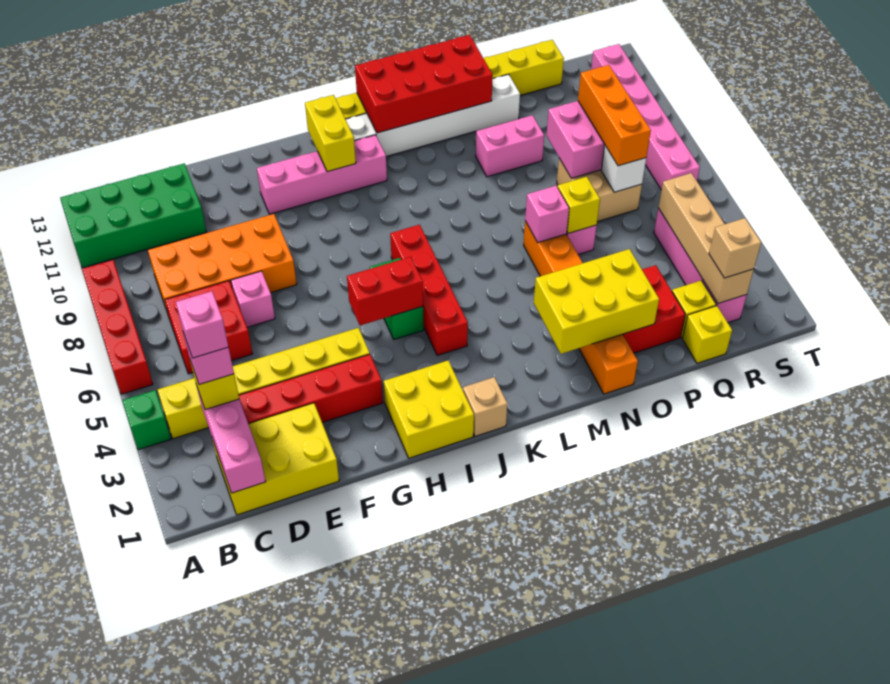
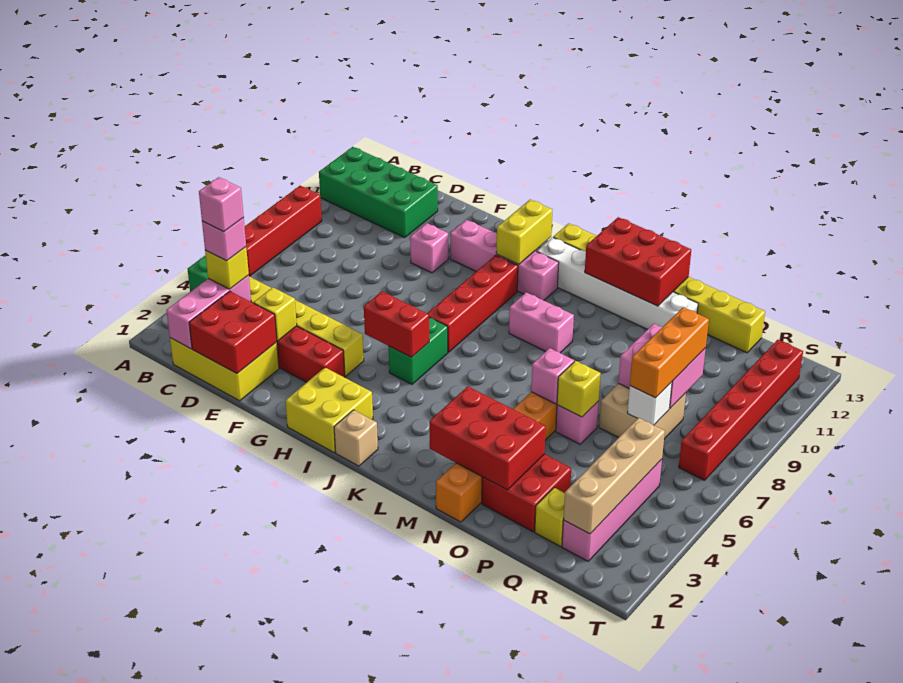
red brick C6:D7 level 1 -> red brick D1:E2 level 2
orange brick C8:F9 level 1 -> none
pink brick E7 level 1 -> pink brick F10 level 1
red brick J4:J7 level 1 -> red brick I7:I10 level 1
red brick K12:N13 level 2 -> red brick L12:N13 level 2
yellow brick M2:O3 level 2 -> red brick M2:O3 level 2
pink brick N10:O10 level 1 -> pink brick K9:L9 level 1
yellow brick Q1 level 1 -> yellow brick E3 level 2
tan brick R2 level 3 -> none
pink brick S7:S12 level 1 -> red brick S7:S12 level 1

